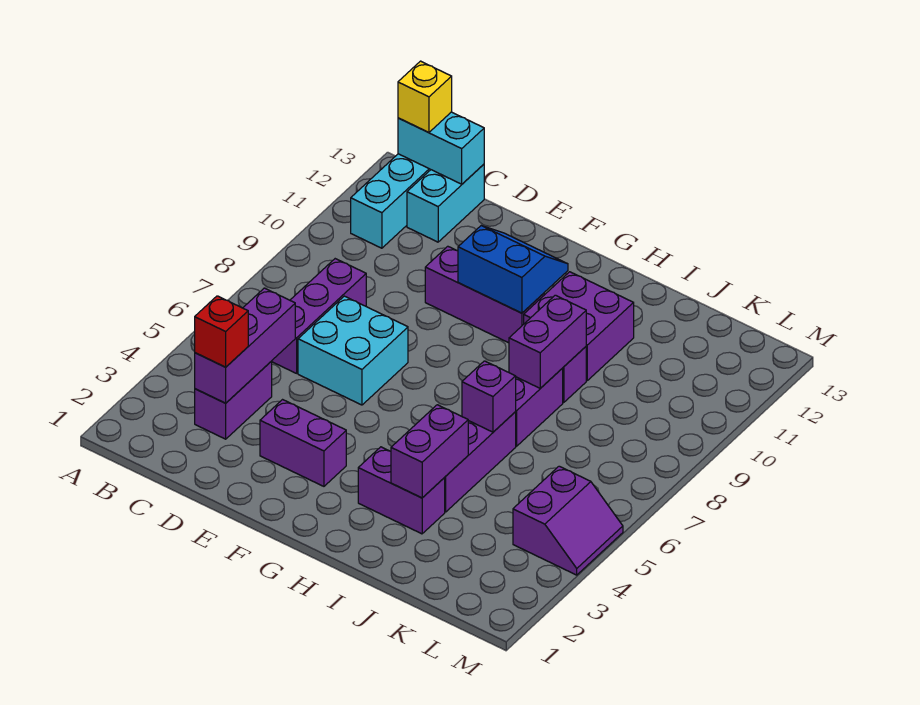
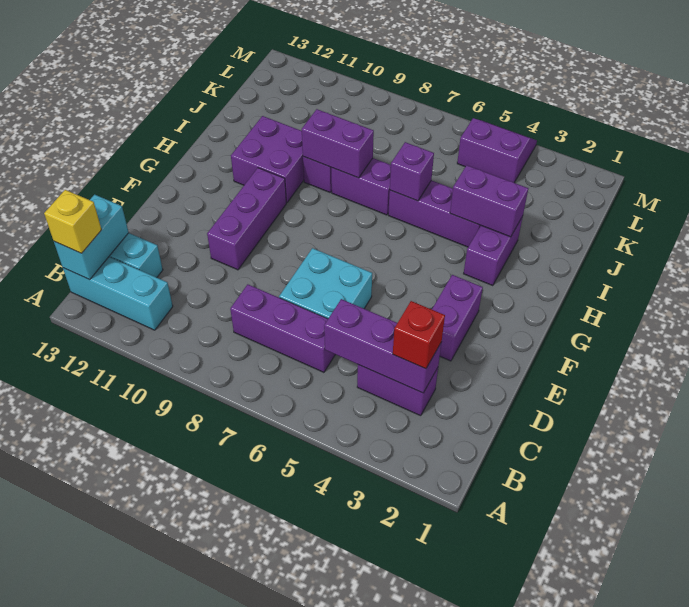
blue slope F10:G11 level 2 top 10 -> none

